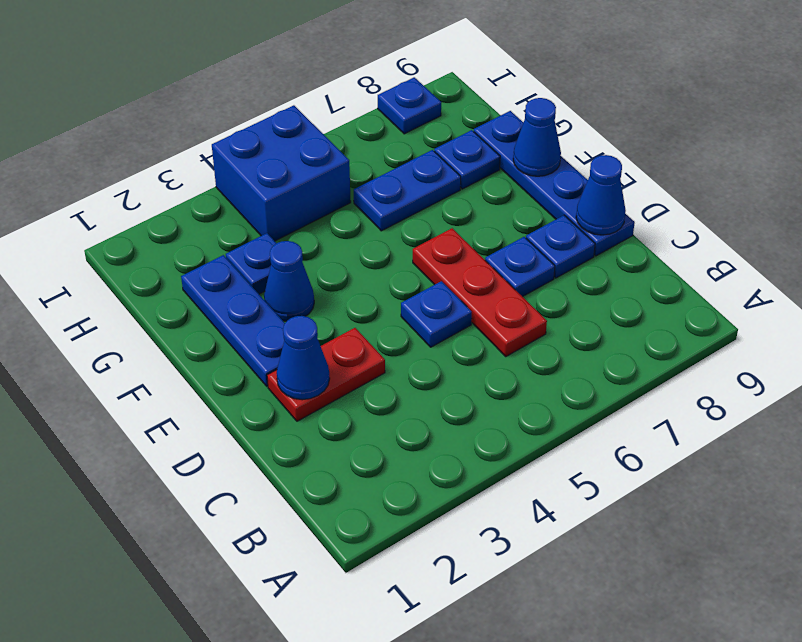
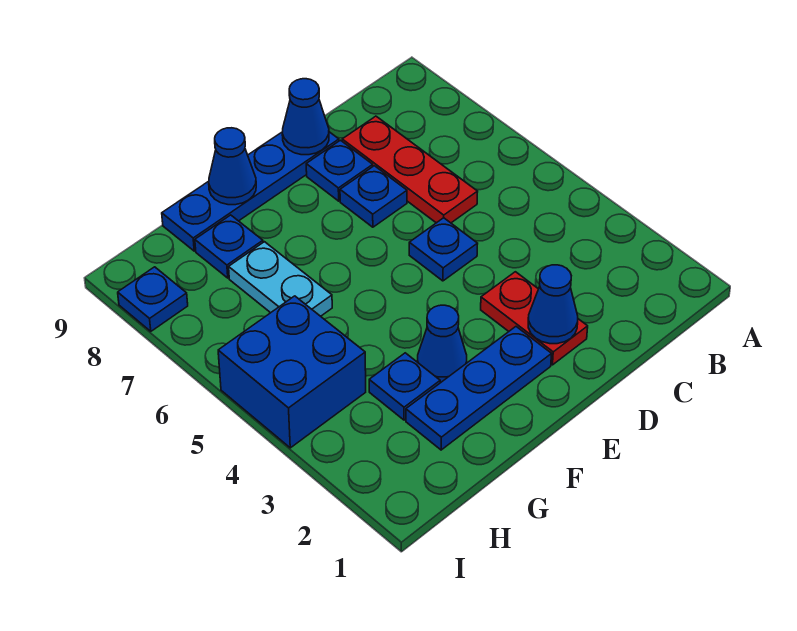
red plate C6:E6 level 1 -> red plate C6:C8 level 1
blue plate G6:G7 level 1 -> cyan plate G6:G7 level 1

